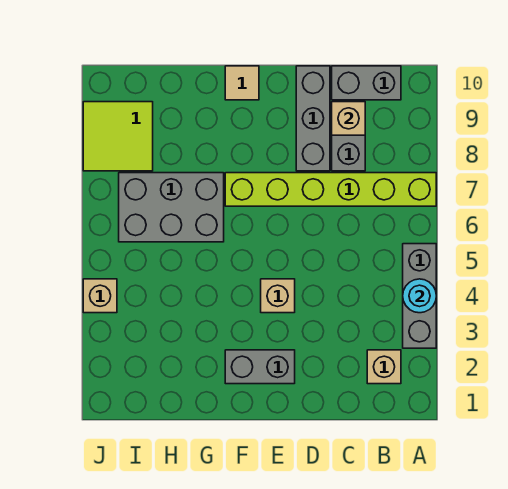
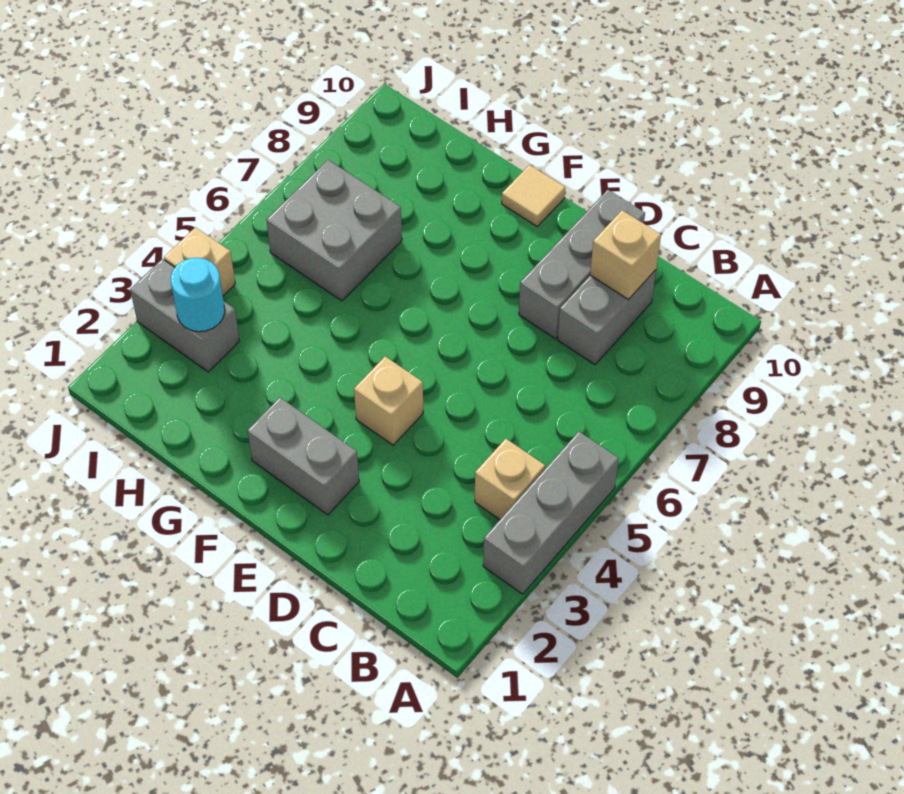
cyan round brick A4 level 2 -> cyan round brick I3 level 2
lime brick A7:F7 level 1 -> none
tan brick B2 level 1 -> tan brick B4 level 1
grey brick B10:C10 level 1 -> grey brick I3:J3 level 1
grey brick G6:I7 level 1 -> grey brick H6:I7 level 1
lime tile I8:J9 level 1 -> none

